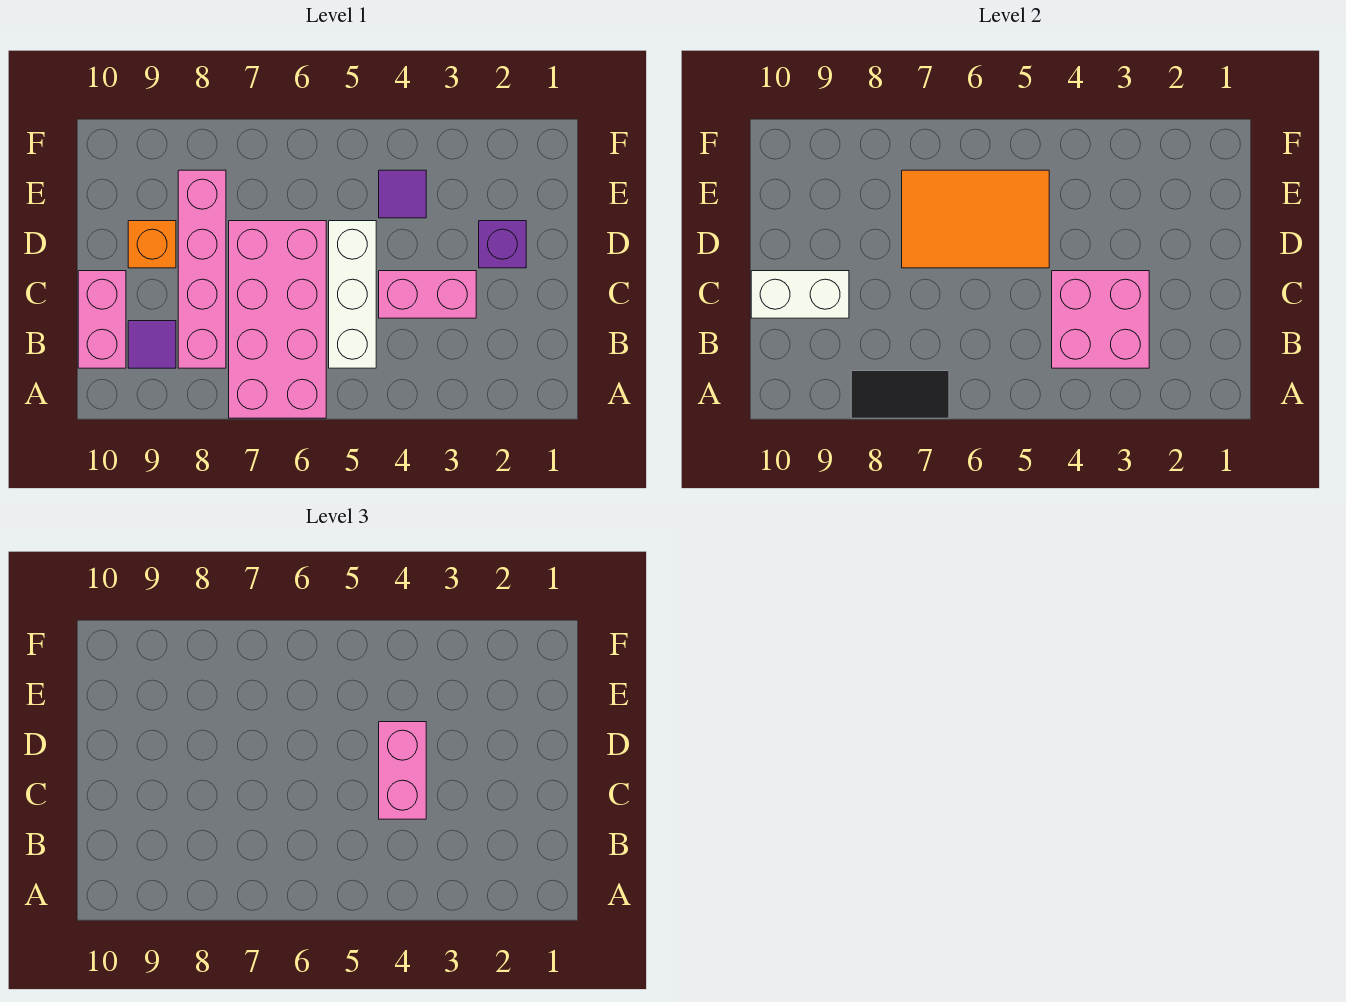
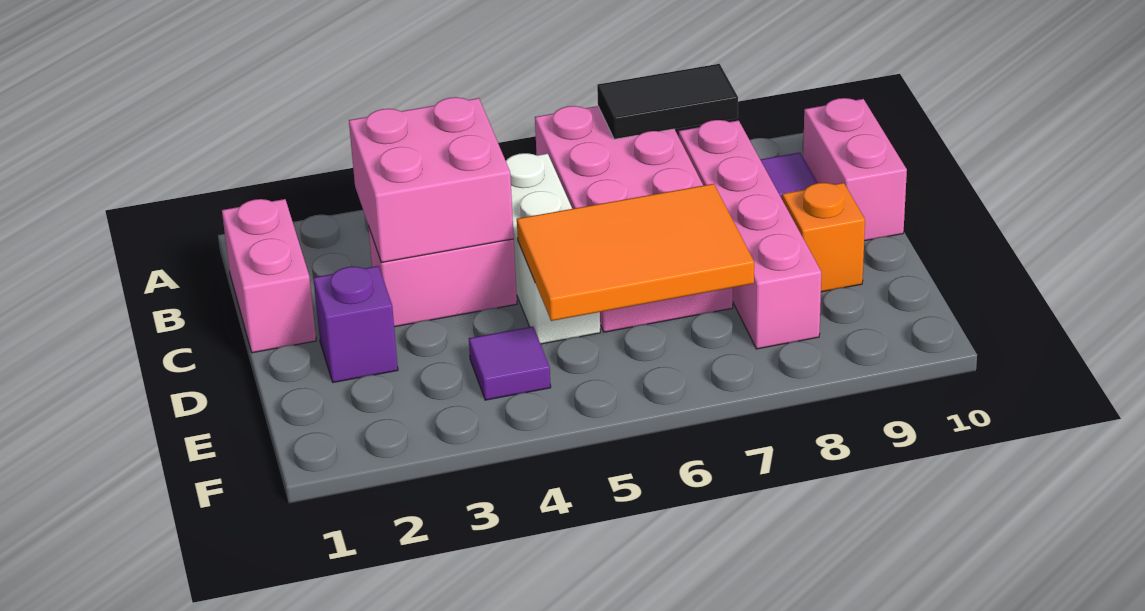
pink brick C4:D4 level 3 -> pink brick B1:C1 level 1
white brick C9:C10 level 2 -> none

